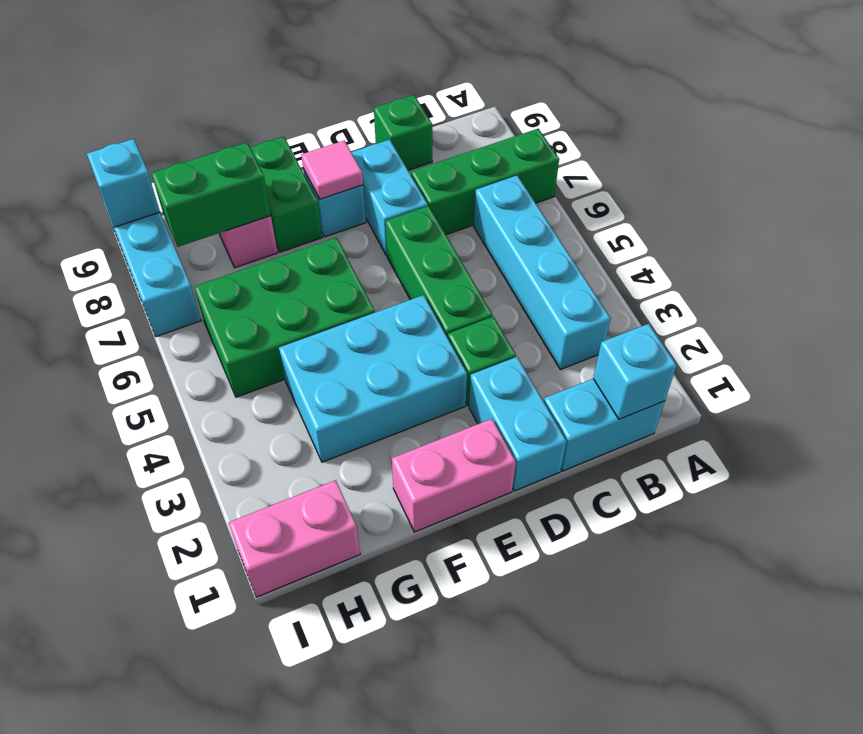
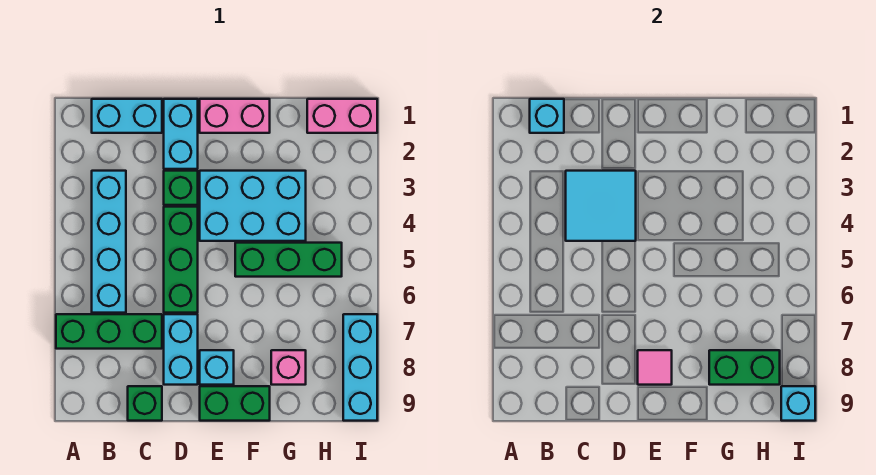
none -> cyan tile C3:D4 level 2
green brick F5:H6 level 1 -> green brick F5:H5 level 1
green brick F8:F9 level 1 -> green brick E9:F9 level 1

